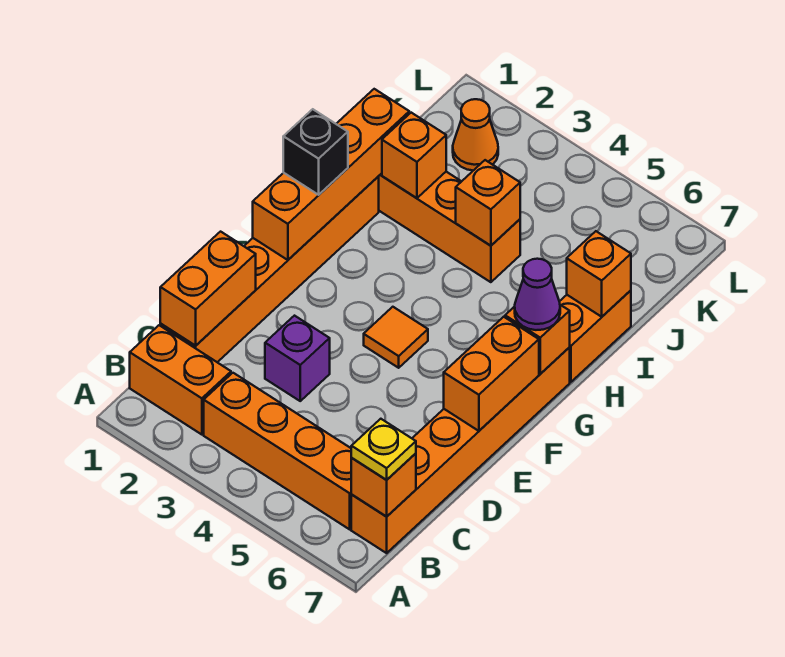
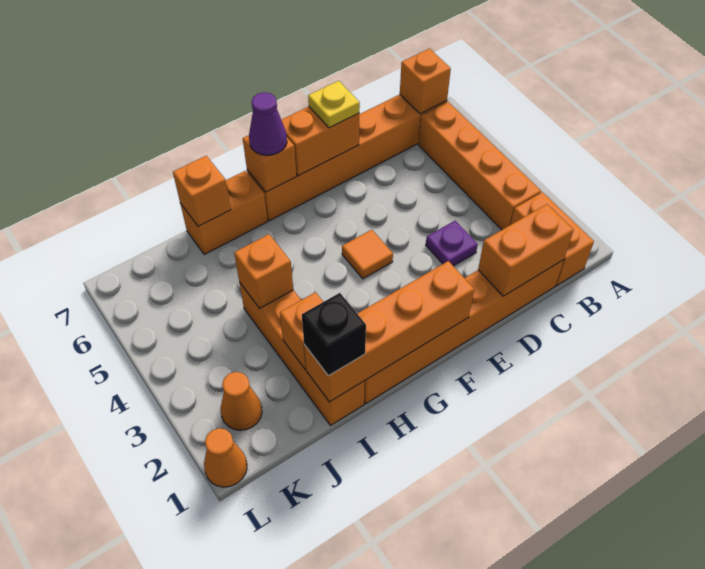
yellow plate B7 level 3 -> yellow plate E7 level 3
purple brick D3 level 1 -> purple plate D3 level 1
black brick G1 level 3 -> black brick I1 level 3
none -> orange cone L1 level 1

